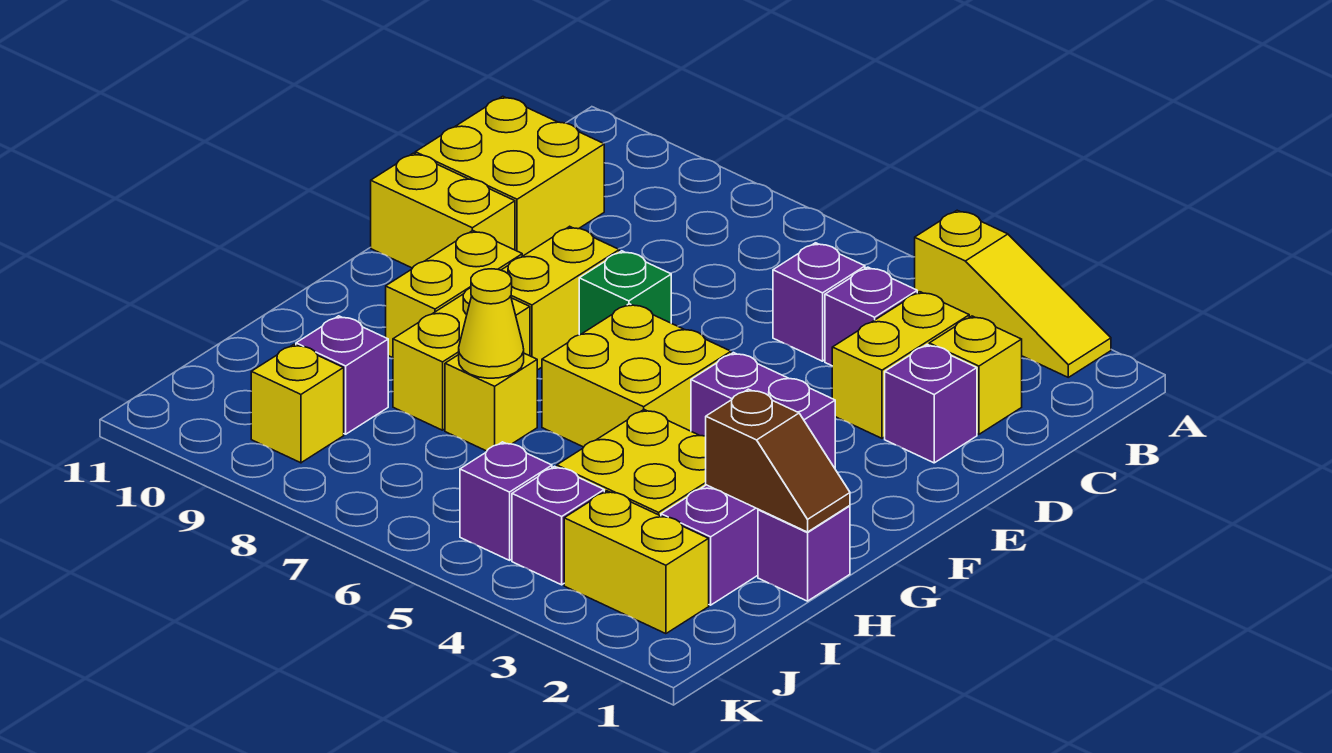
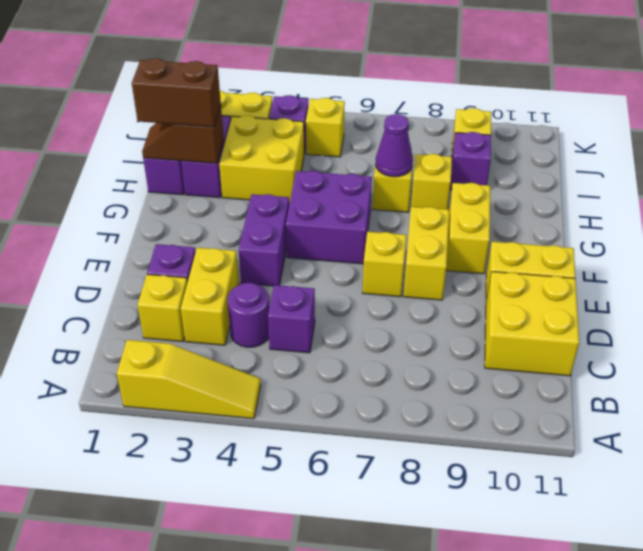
yellow slope A2:A4 level 1 top 4 -> yellow slope A2:A4 level 1 top 2
purple brick C4 level 1 -> purple round brick C4 level 1
green brick E7 level 1 -> yellow brick E7 level 1
purple brick F3:F4 level 1 -> purple brick E4:F4 level 1
yellow brick F5:G6 level 1 -> purple brick F5:G6 level 1
yellow brick G8:H8 level 1 -> yellow brick H8 level 1
none -> brown brick H1:H2 level 3
yellow cone H7 level 2 -> purple cone H7 level 2
purple brick J5 level 1 -> yellow brick J5 level 1

